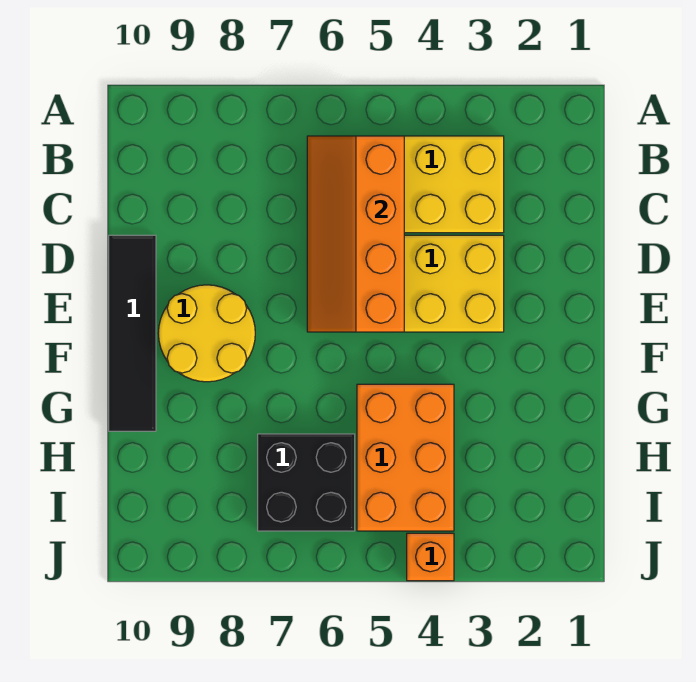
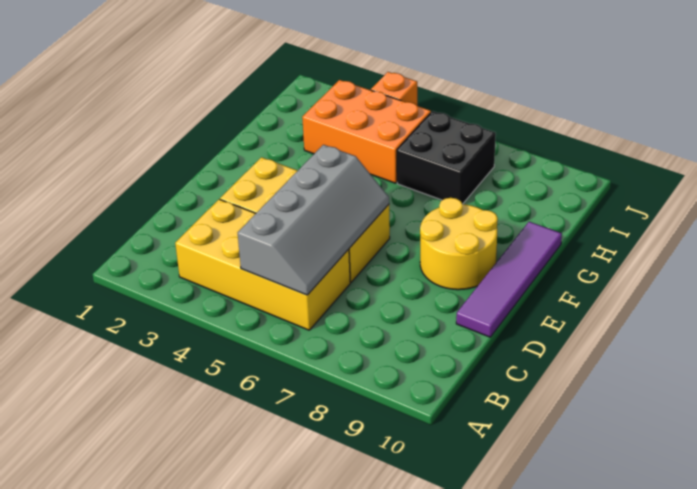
orange slope B5:E6 level 2 top 5 -> grey slope B5:E6 level 2 top 5
black tile D10:G10 level 1 -> purple tile D10:G10 level 1
orange brick G4:I5 level 1 -> orange brick H3:I5 level 1

